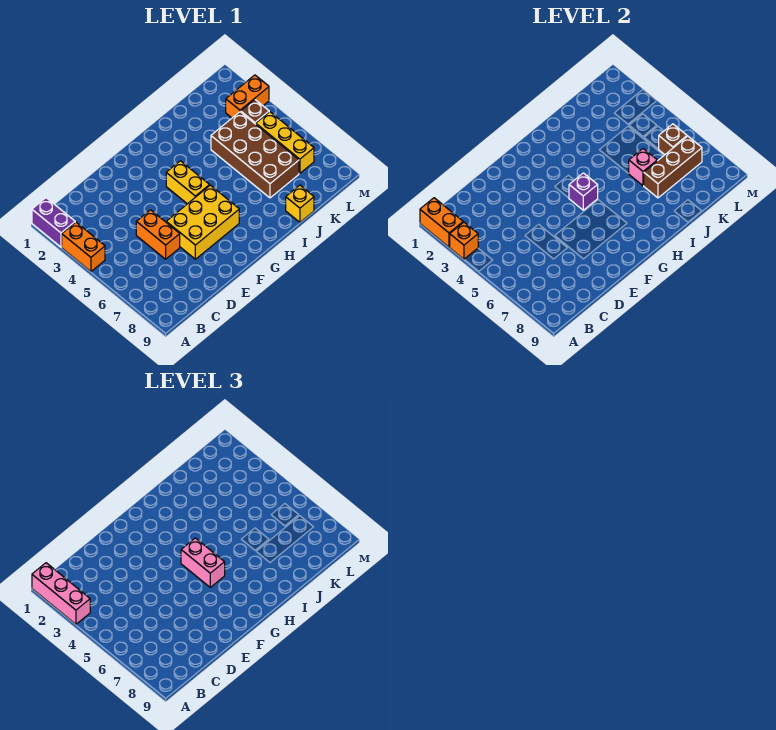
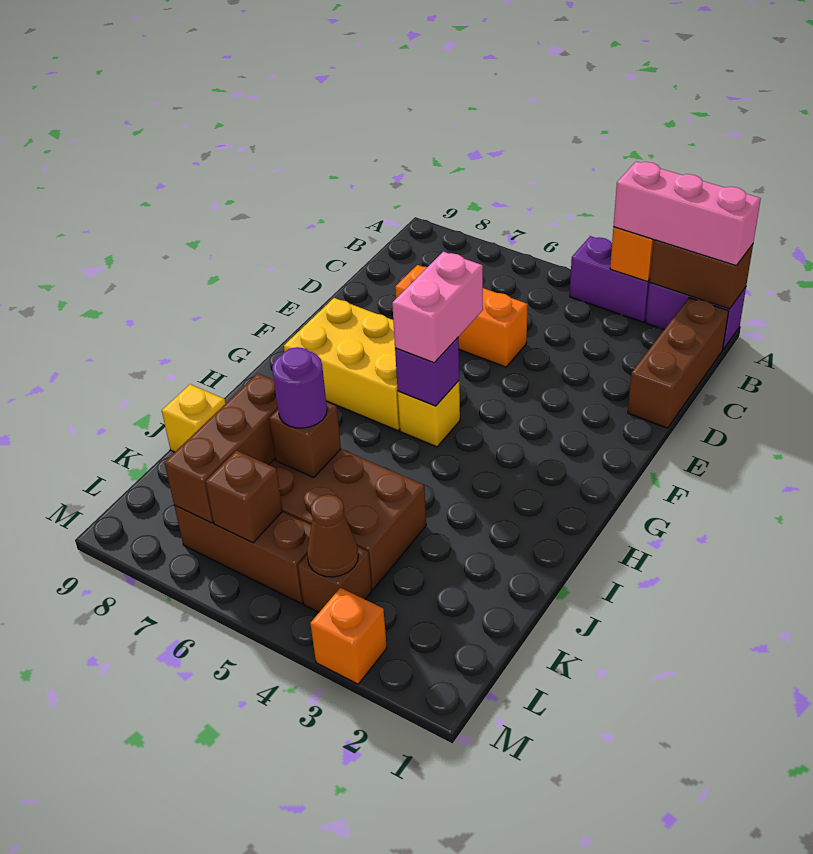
orange brick A1:A2 level 2 -> brown brick A1:A2 level 2
orange brick A3:A4 level 1 -> purple brick A3:A4 level 1
none -> brown brick B1:D1 level 1
orange brick D5:D6 level 1 -> orange brick D5:D7 level 1
yellow brick E6:G7 level 1 -> yellow brick F6:G8 level 1
yellow brick G4:G5 level 1 -> yellow brick G5 level 1
pink brick G5:G6 level 3 -> pink brick F5:G5 level 3
pink brick J6 level 2 -> brown brick J6 level 2
none -> purple round brick J6 level 3
orange brick L3:M3 level 1 -> orange brick M3 level 1
none -> brown cone L4 level 2
yellow brick L5:L7 level 1 -> brown brick L5:L7 level 1

